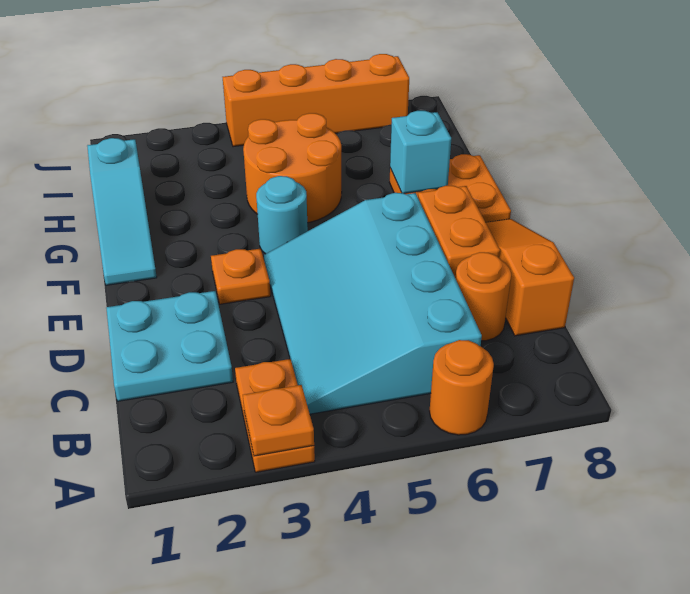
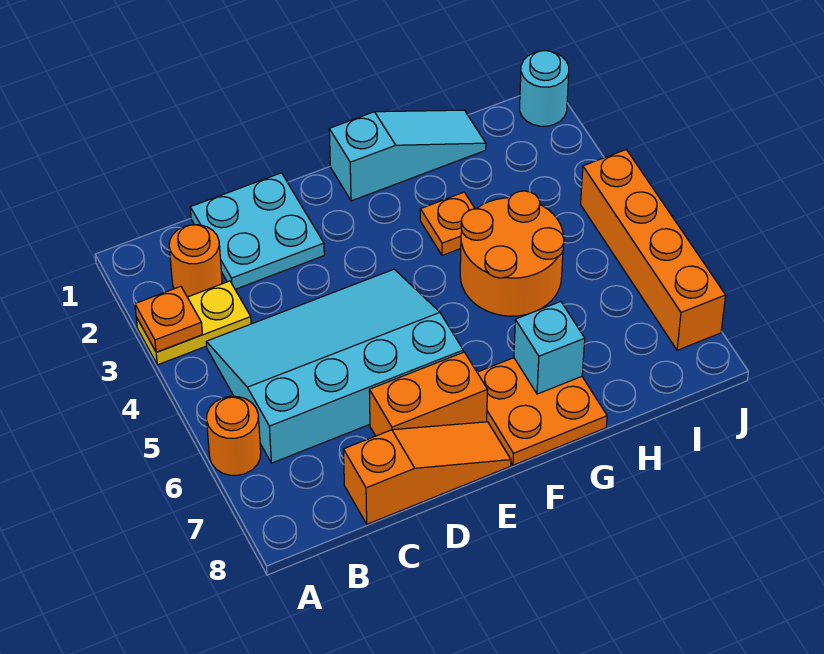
orange plate A3:B3 level 1 -> yellow plate A3:B3 level 1
orange round brick C7 level 1 -> orange round brick B2 level 1
orange plate E3 level 1 -> orange plate G3 level 1
cyan slope F1:H1 level 1 top H -> cyan slope F1:H1 level 1 top F
cyan round brick F4 level 1 -> cyan round brick J1 level 1

